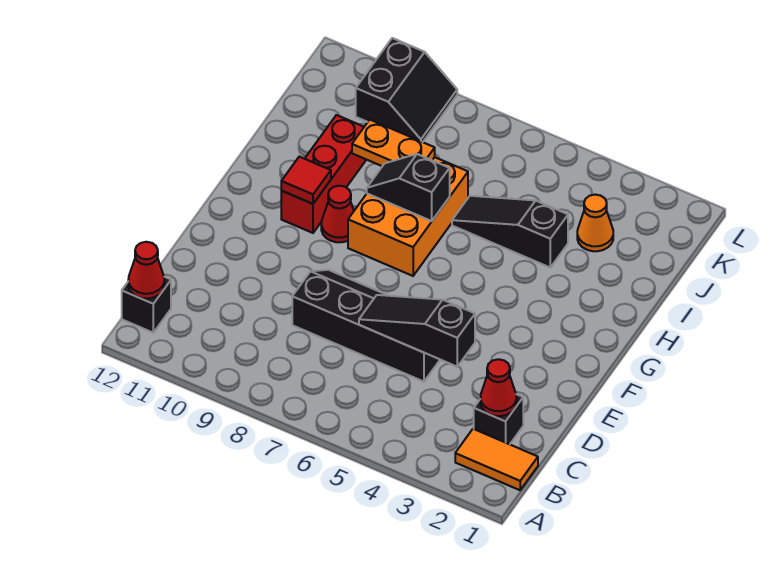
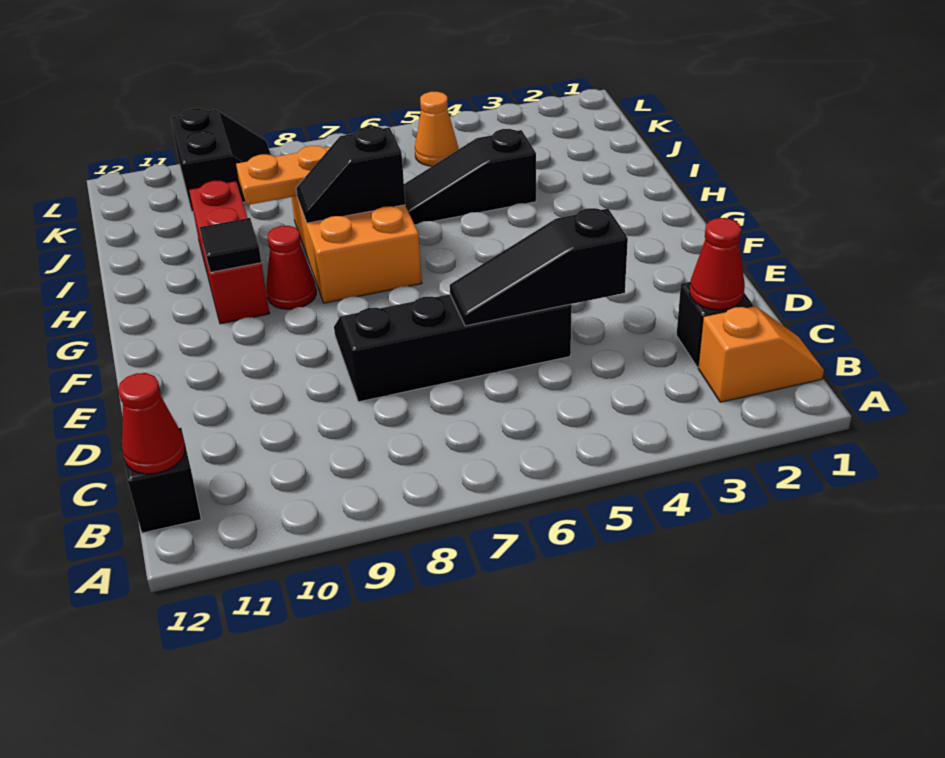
orange tile B1:B2 level 1 -> orange slope B1:B2 level 1 top 2
red tile G10 level 2 -> black tile G10 level 2
orange cone J3 level 1 -> orange cone K5 level 1

